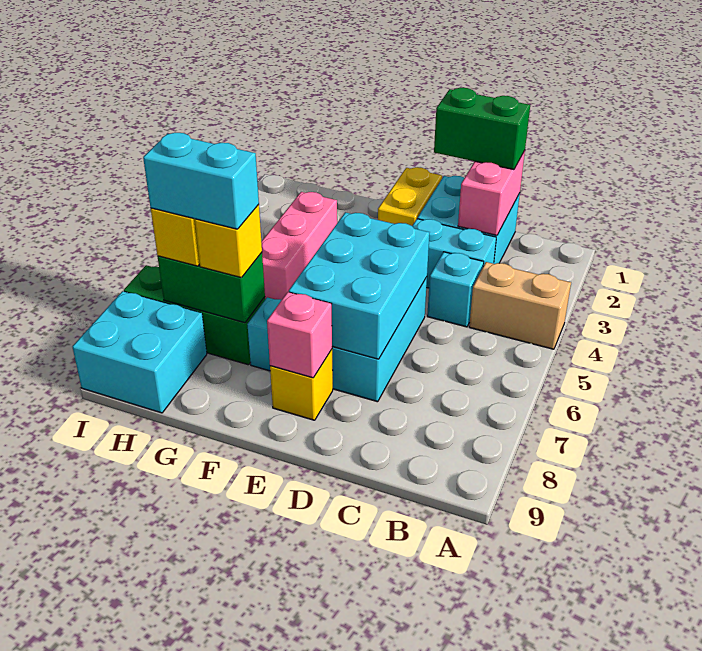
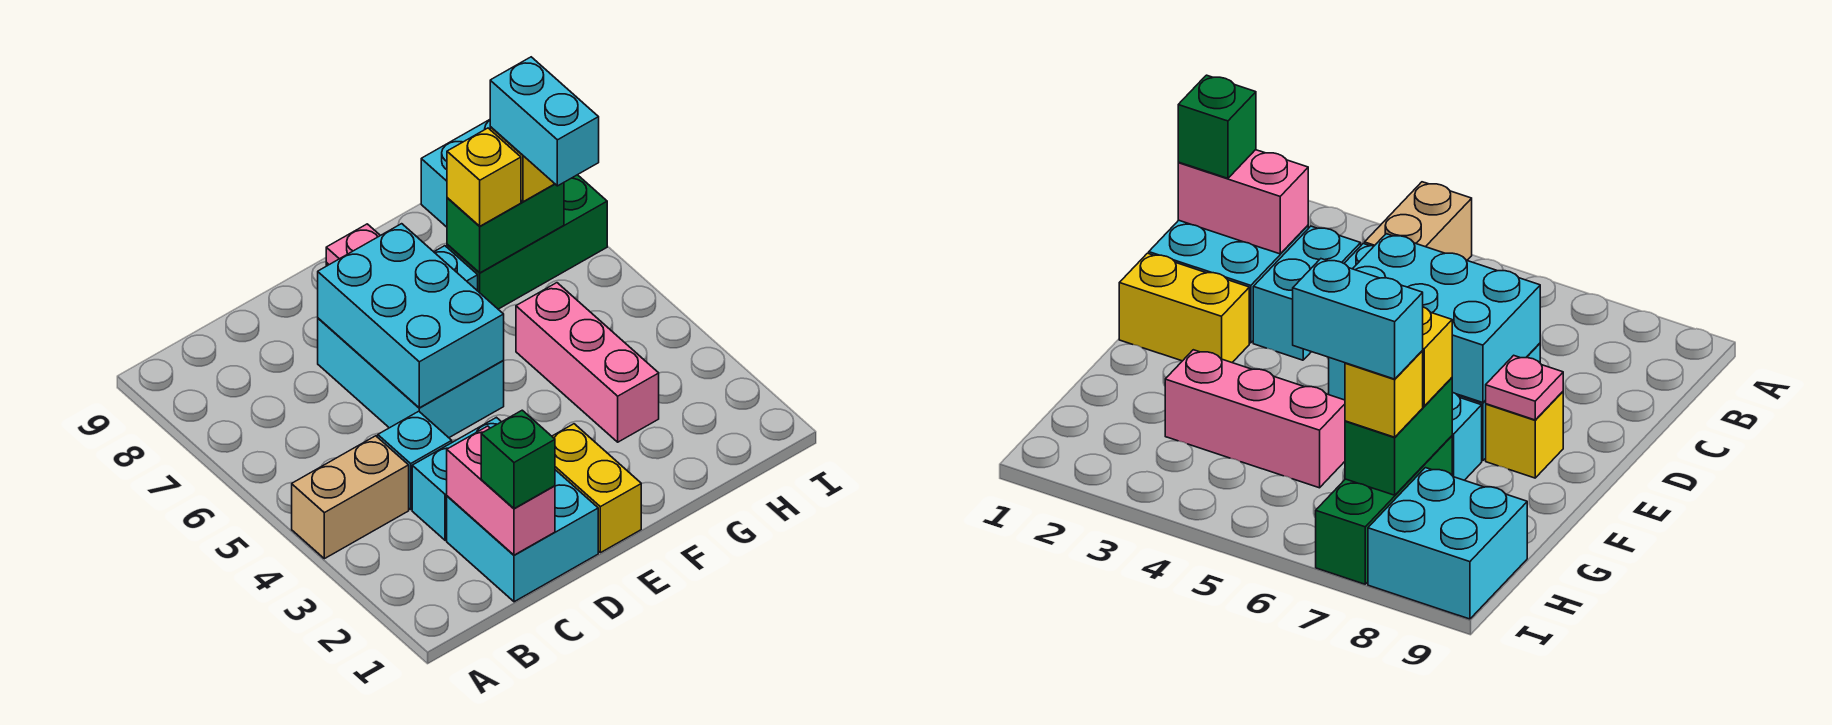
green brick C1:D1 level 3 -> green brick C1 level 3
pink brick E8 level 2 -> pink plate E8 level 2
cyan brick G7:H7 level 4 -> cyan brick H6:H7 level 4

